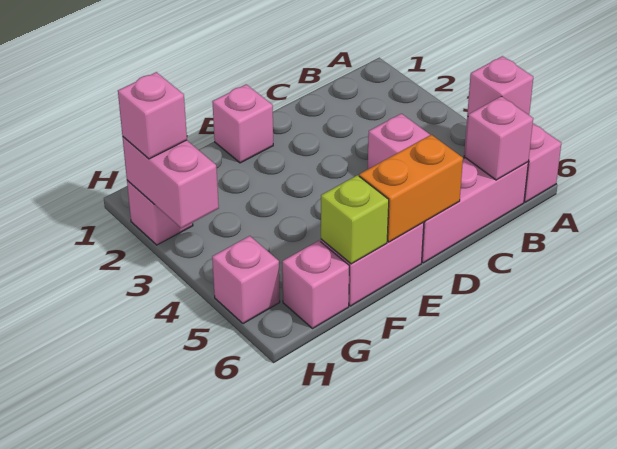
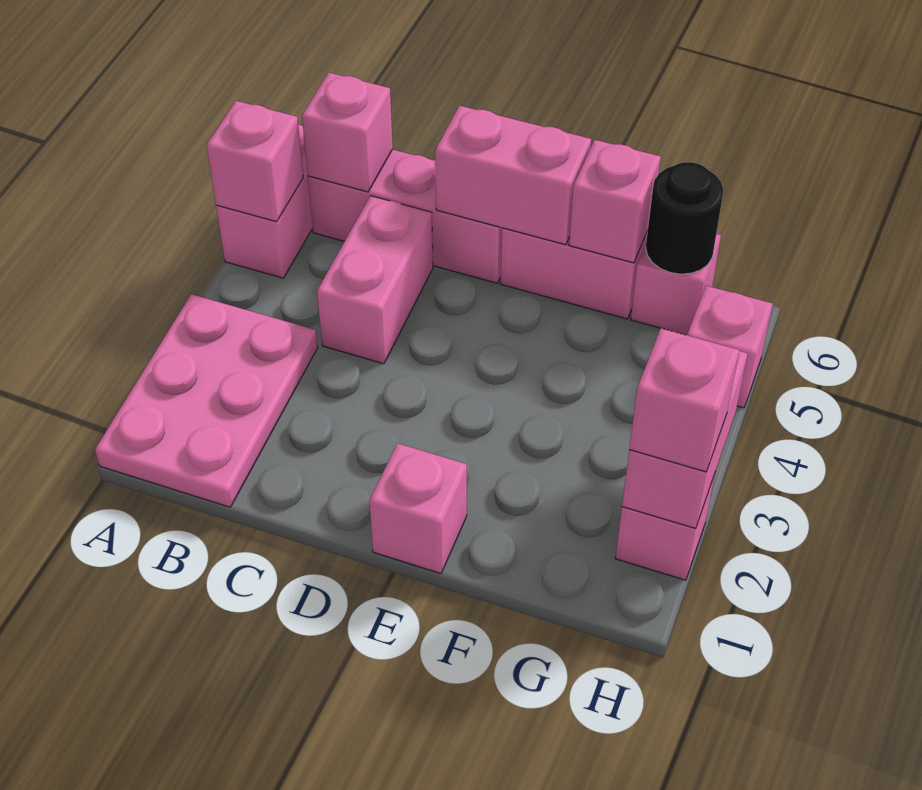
none -> pink plate A1:B3 level 1
orange brick D6:E6 level 2 -> pink brick D6:E6 level 2
lime brick F6 level 2 -> pink brick F6 level 2
none -> black round brick G6 level 2

